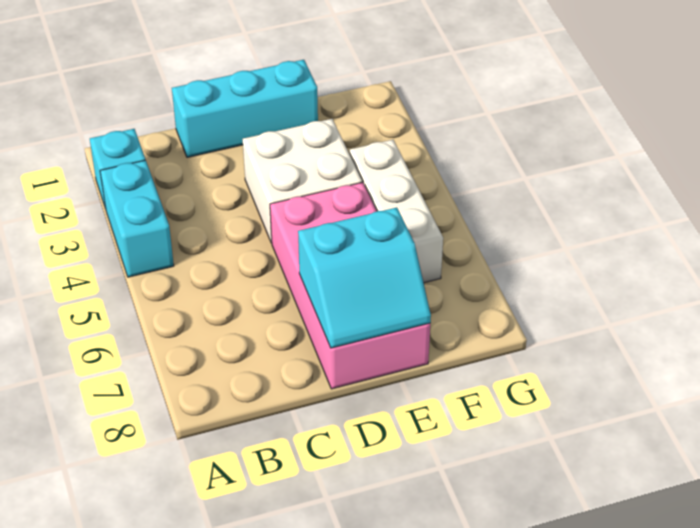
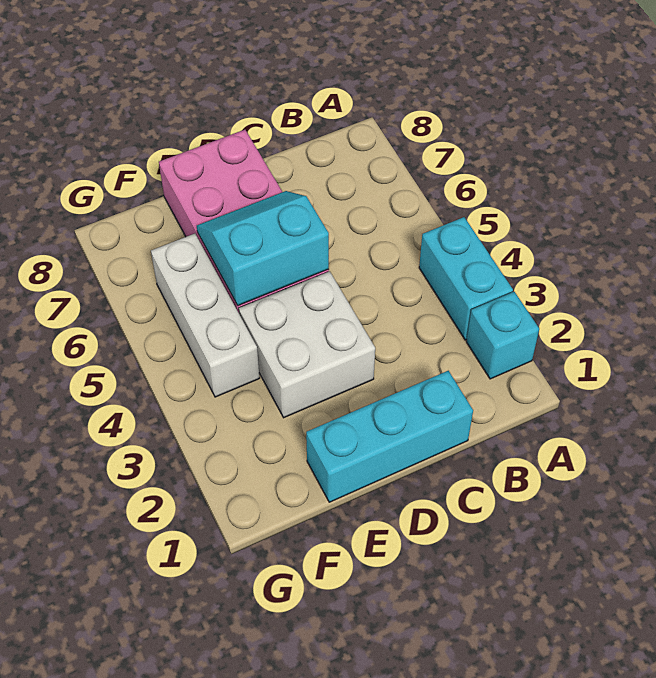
cyan slope D7:E8 level 2 top 7 -> cyan slope D5:E6 level 2 top 5

